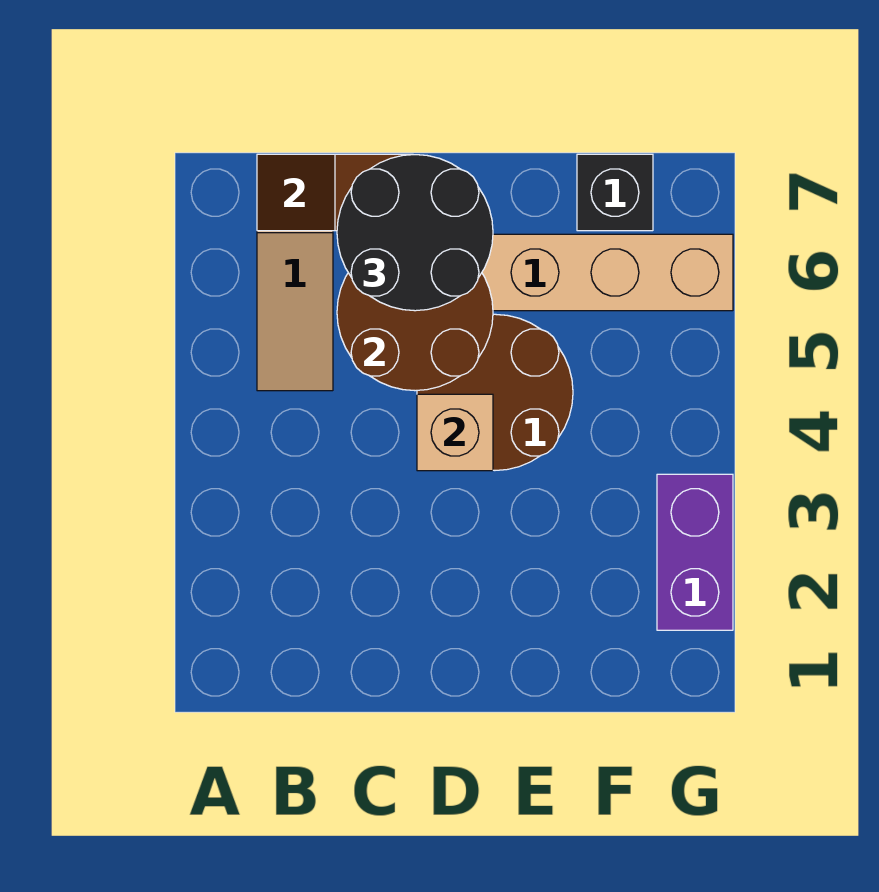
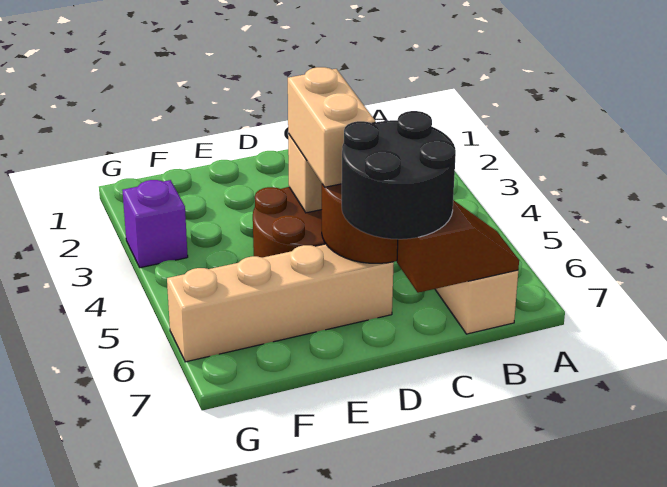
none -> tan brick D4:D5 level 3
black brick F7 level 1 -> none
purple brick G2:G3 level 1 -> purple brick G3 level 1

